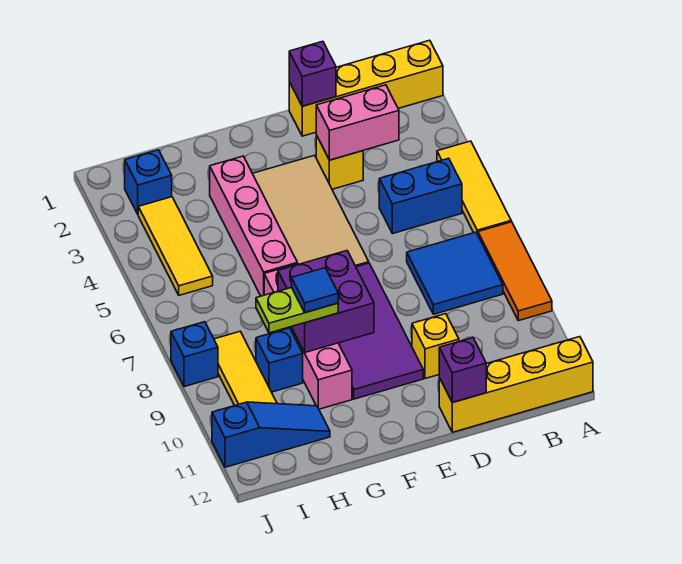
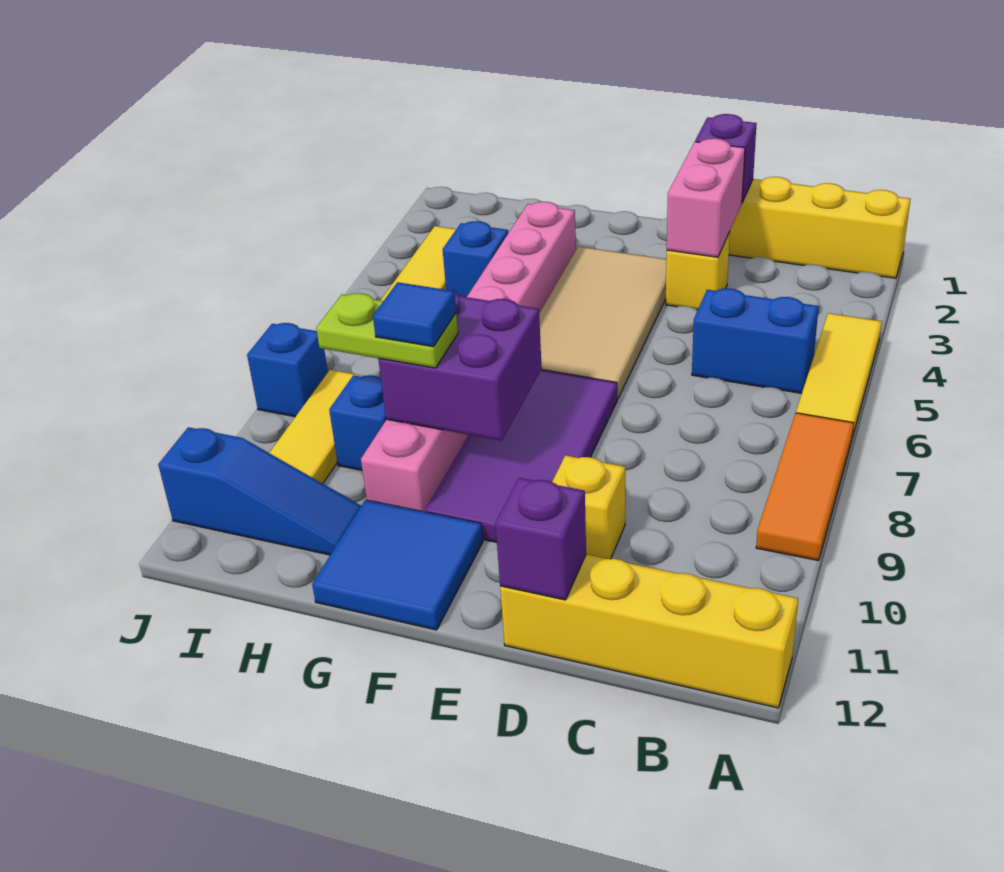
blue tile B7:C8 level 1 -> blue tile F11:G12 level 1
pink brick C3:D3 level 2 -> pink brick D2:D3 level 2
blue brick I2 level 1 -> blue brick H4 level 1

